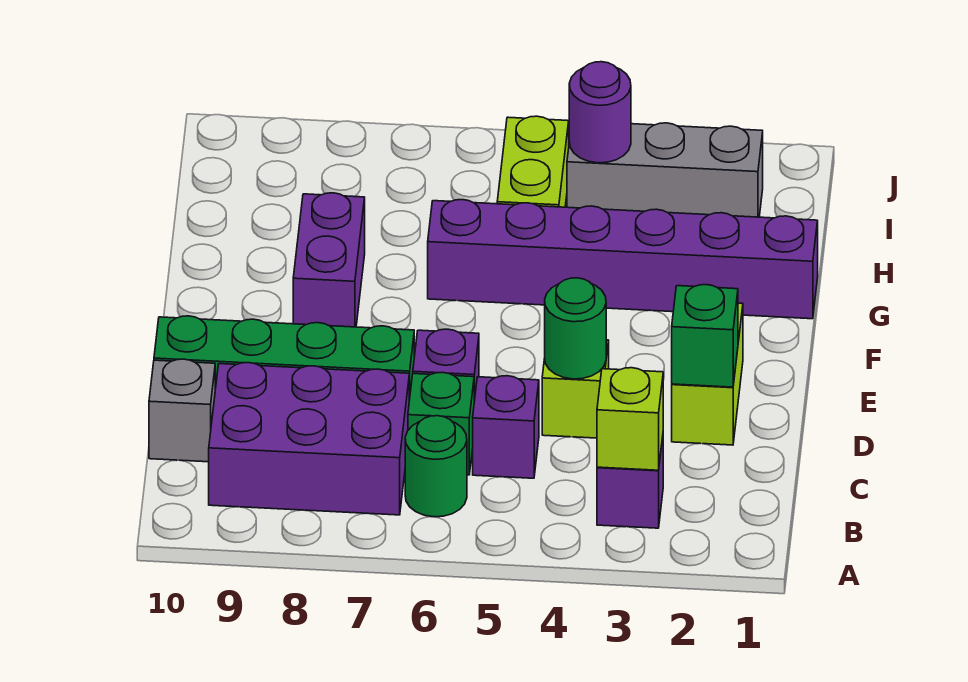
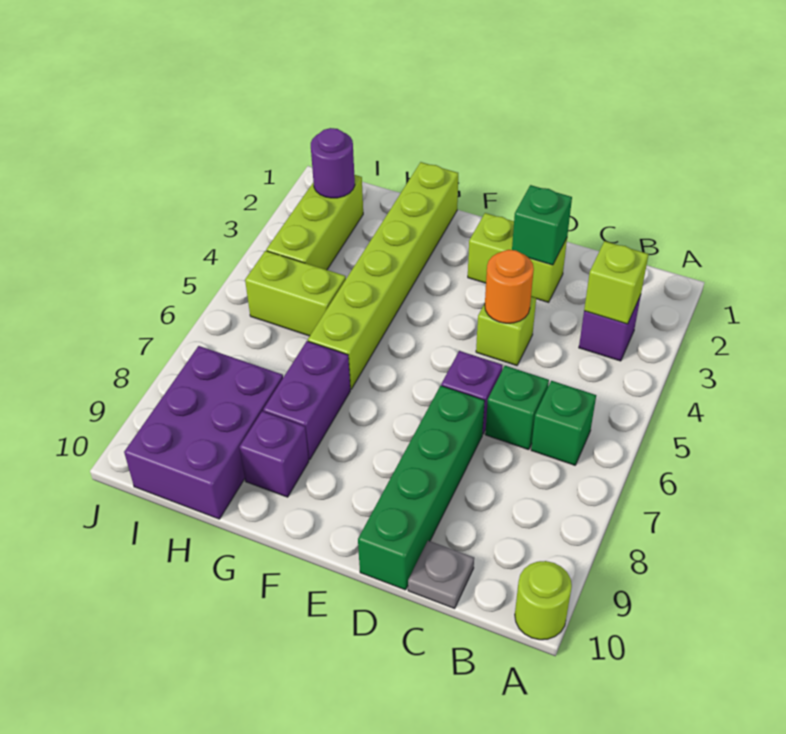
none -> lime round brick A10 level 1
green round brick B6 level 1 -> green brick B6 level 1
purple brick B7:C9 level 1 -> purple brick H8:I10 level 1
purple brick C5 level 1 -> purple brick G9 level 1
grey brick C10 level 1 -> grey plate C10 level 1
green round brick D4 level 2 -> orange round brick D4 level 2
purple brick F8:G8 level 1 -> purple brick G7:G8 level 1
purple brick G1:G6 level 1 -> lime brick G1:G6 level 1
grey brick I2:I4 level 1 -> lime brick I2:I4 level 1
purple round brick I4 level 2 -> purple round brick I2 level 2

